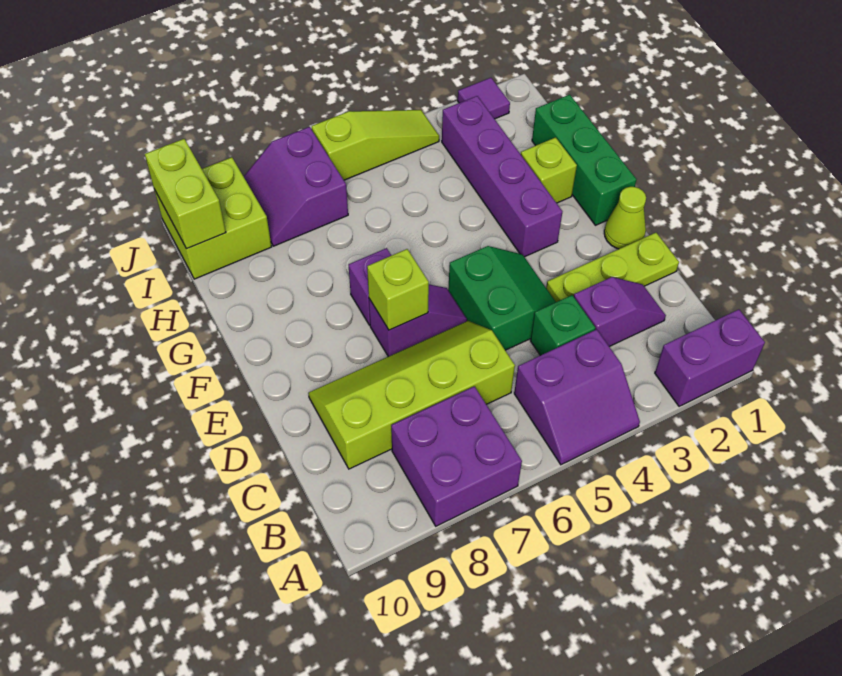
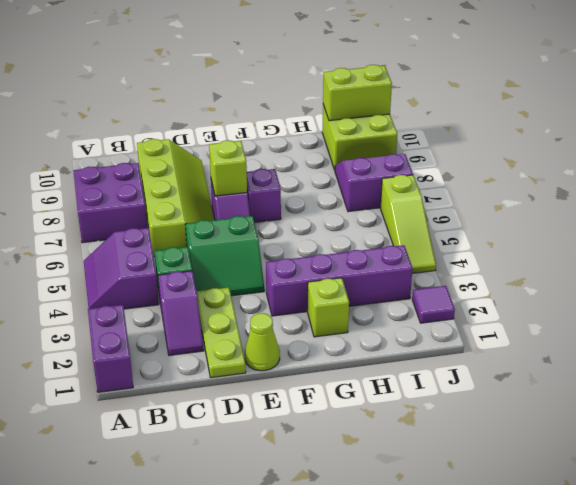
green brick F1:H1 level 1 -> none

